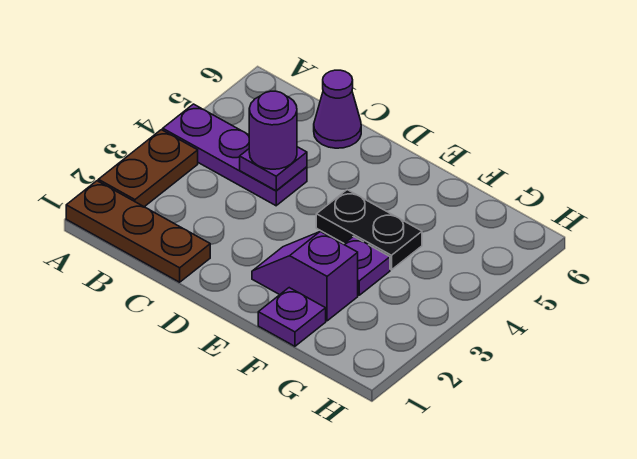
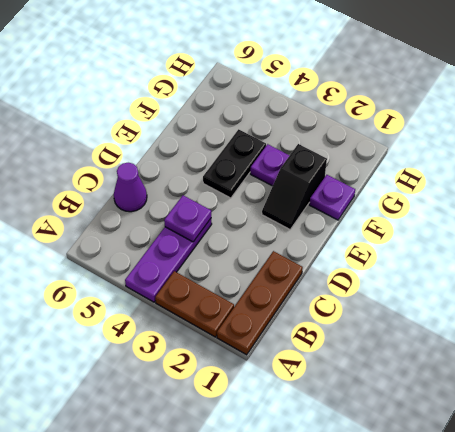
purple round brick C4 level 3 -> none
purple slope E2:F2 level 1 top F -> black slope E2:F2 level 1 top F

